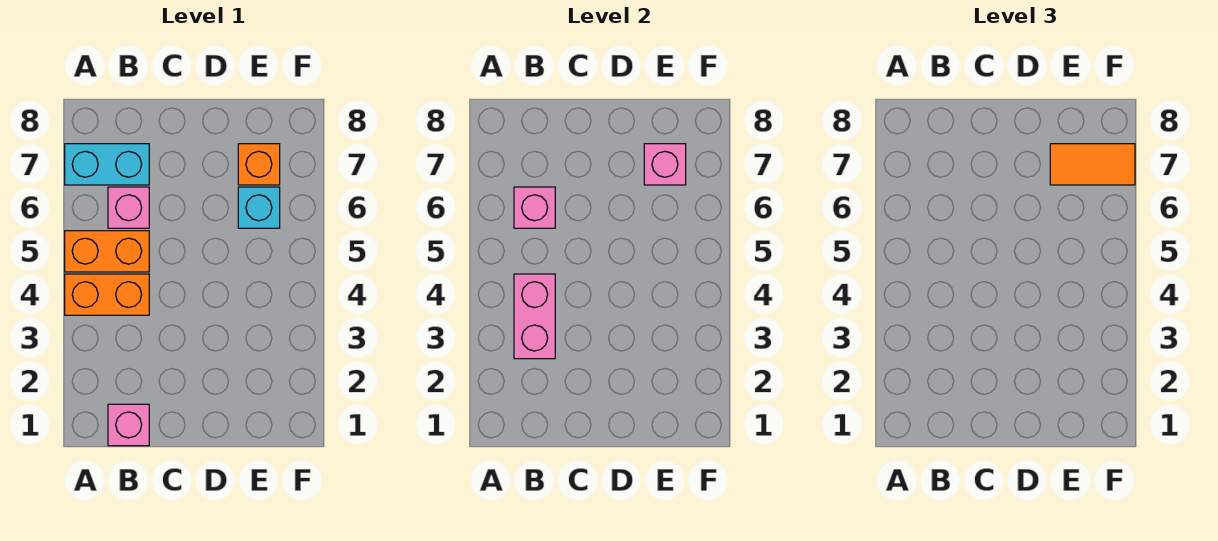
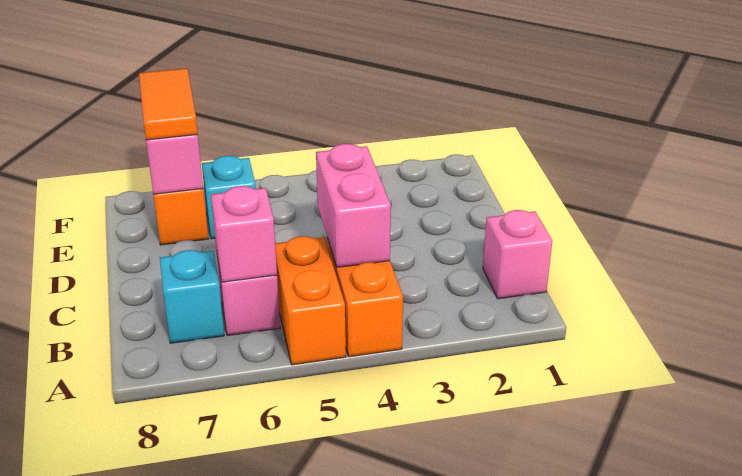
cyan brick A7:B7 level 1 -> cyan brick B7 level 1
pink brick B3:B4 level 2 -> pink brick B4:C4 level 2

